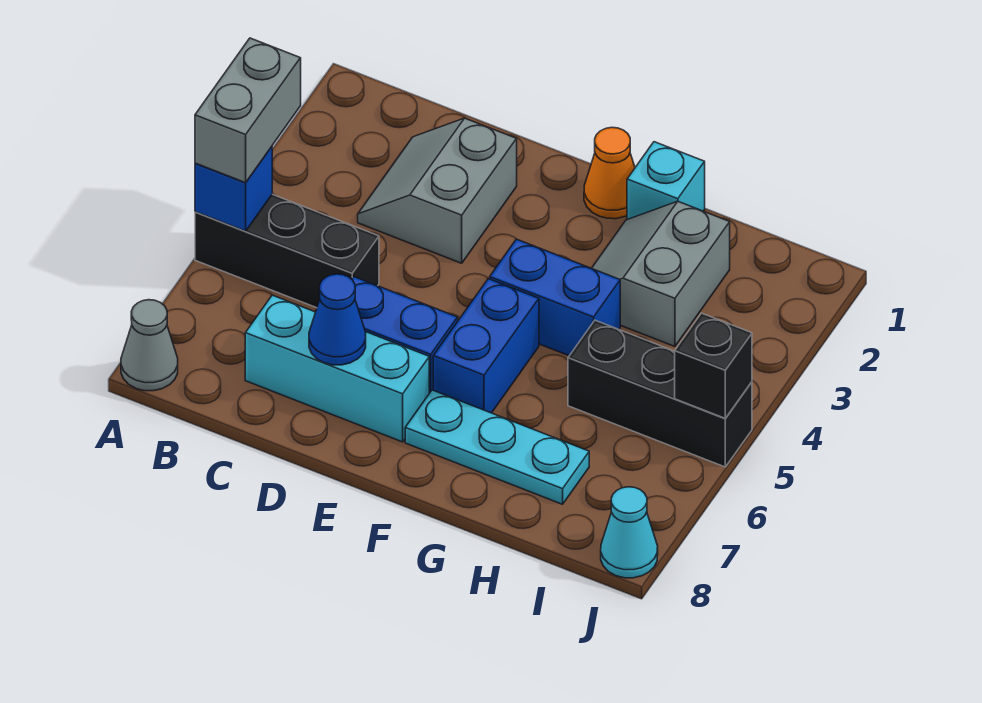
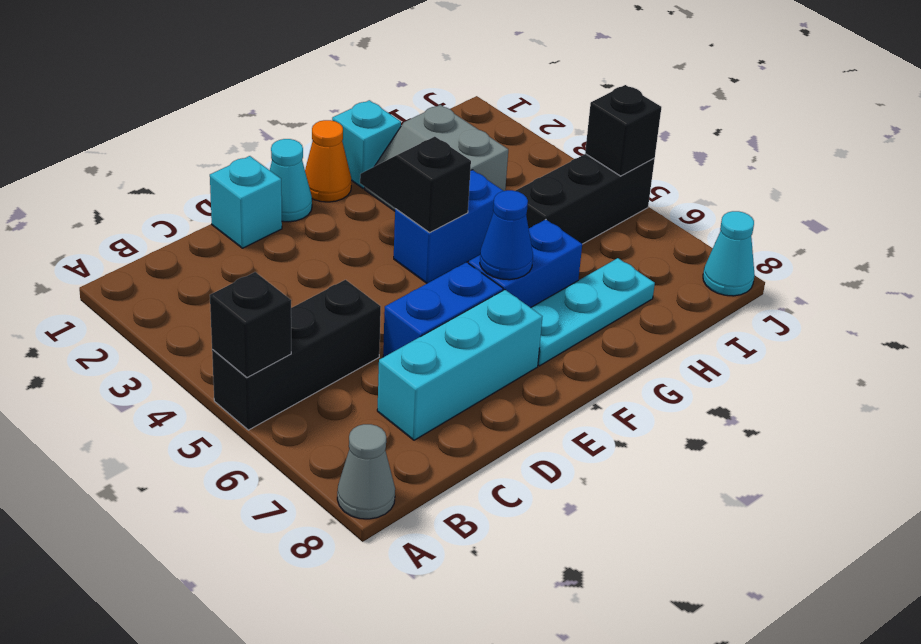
grey brick A4:A5 level 3 -> none
blue brick A5 level 2 -> black brick A5 level 2
grey slope C2:D3 level 1 top D -> none
none -> cyan brick D1 level 1
blue cone D7 level 2 -> blue cone F6 level 2
none -> cyan cone E1 level 1
none -> black slope F3:F4 level 2 top 4
blue brick F5:F6 level 1 -> blue brick F6:G6 level 1

